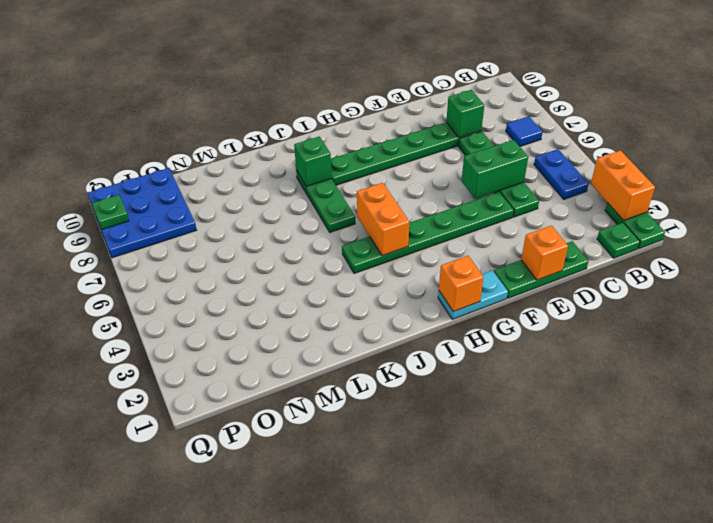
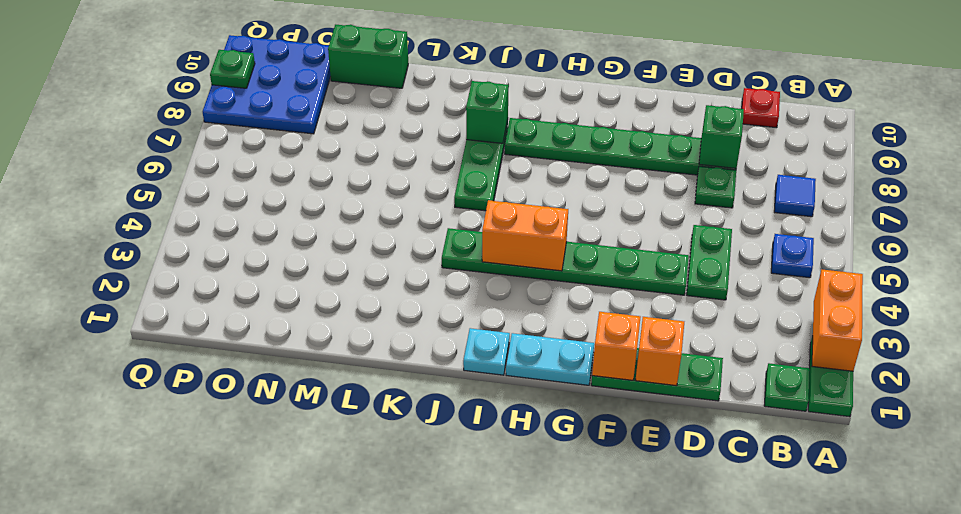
blue plate B4:B5 level 1 -> blue plate B5 level 1
none -> red plate C10 level 1
green brick D5:E5 level 2 -> green brick M10:N10 level 1
orange brick H1 level 2 -> orange brick F1 level 2
none -> cyan plate I1 level 1
orange brick I4:I5 level 2 -> orange brick H4:I4 level 2

